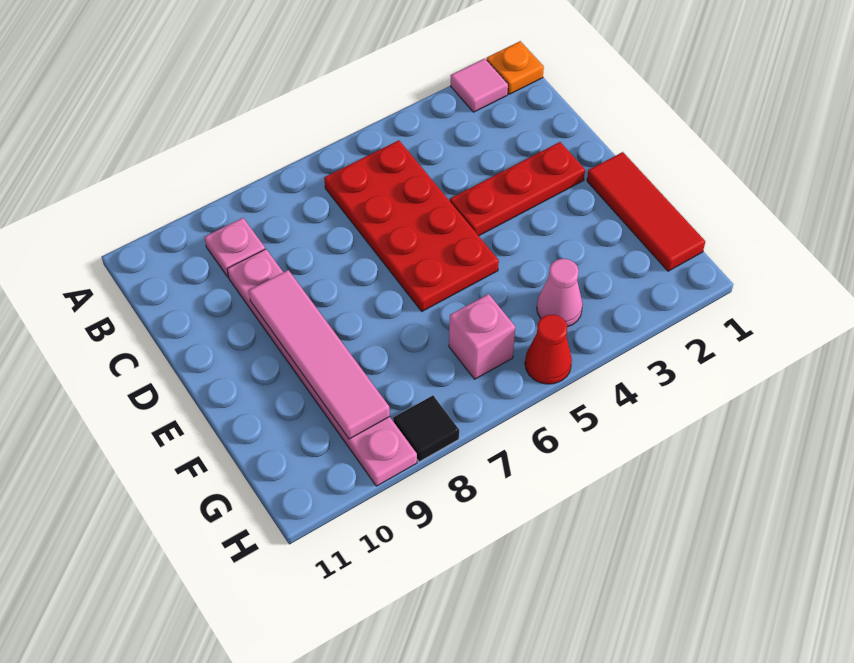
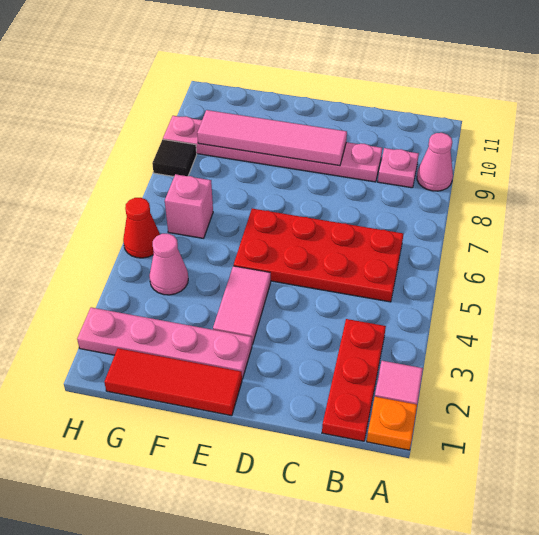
none -> pink cone A9 level 1
red plate D2:D4 level 1 -> red plate B1:B3 level 1
none -> pink plate E2:H2 level 1
none -> pink tile E3:E4 level 1

